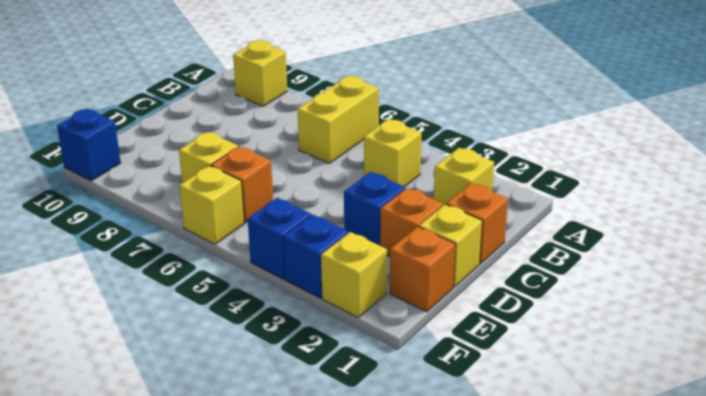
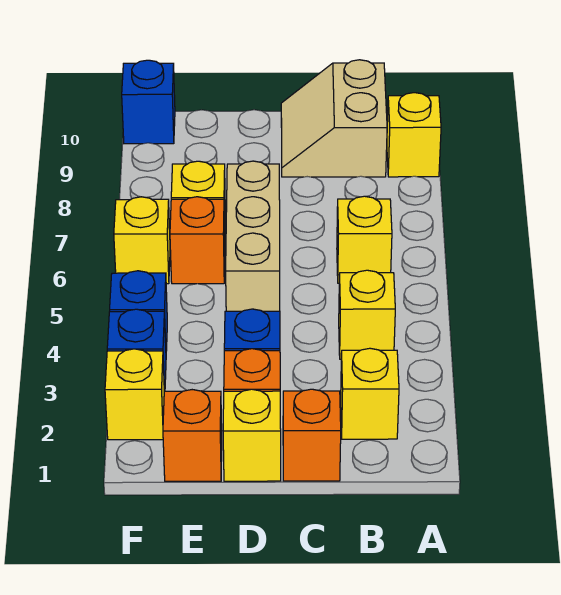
yellow brick A6:B6 level 1 -> yellow brick B6 level 1
none -> tan slope B9:C10 level 1 top B
none -> tan brick D5:D7 level 1

